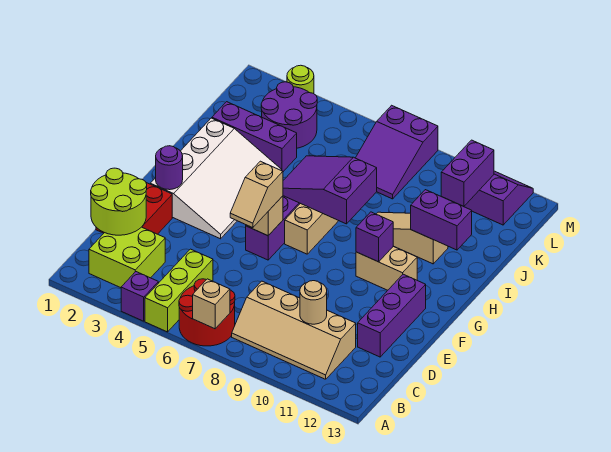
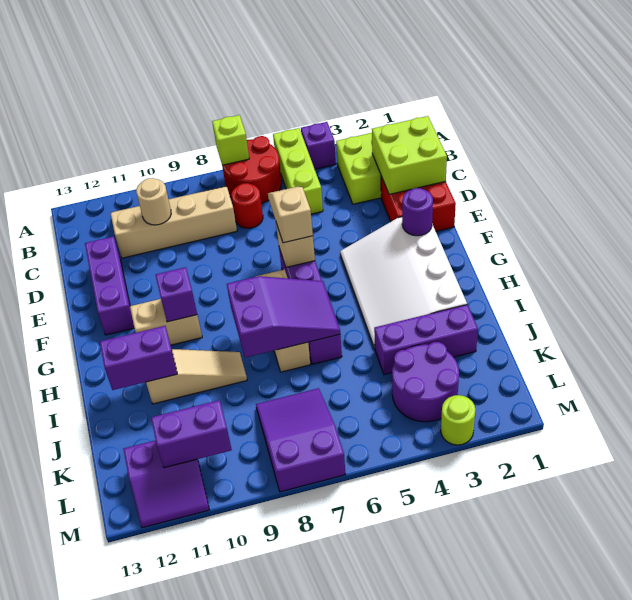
tan brick A7 level 2 -> lime brick A7 level 2
lime round brick C1:D2 level 2 -> lime brick C1:D2 level 2
none -> red round brick C7 level 1
purple brick K11:L11 level 2 -> purple brick L10:L11 level 2

